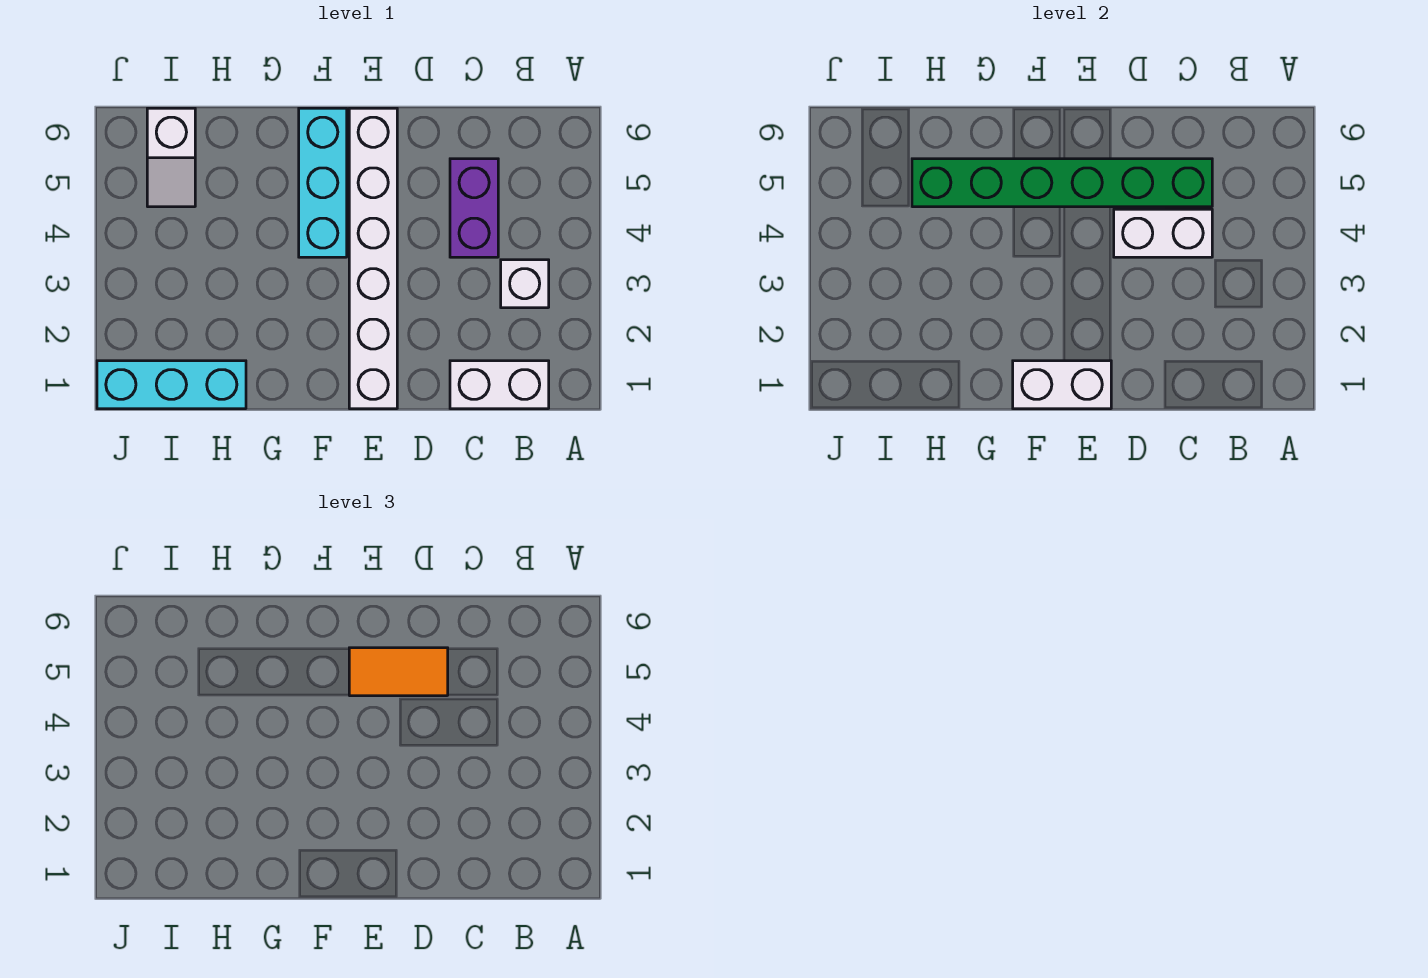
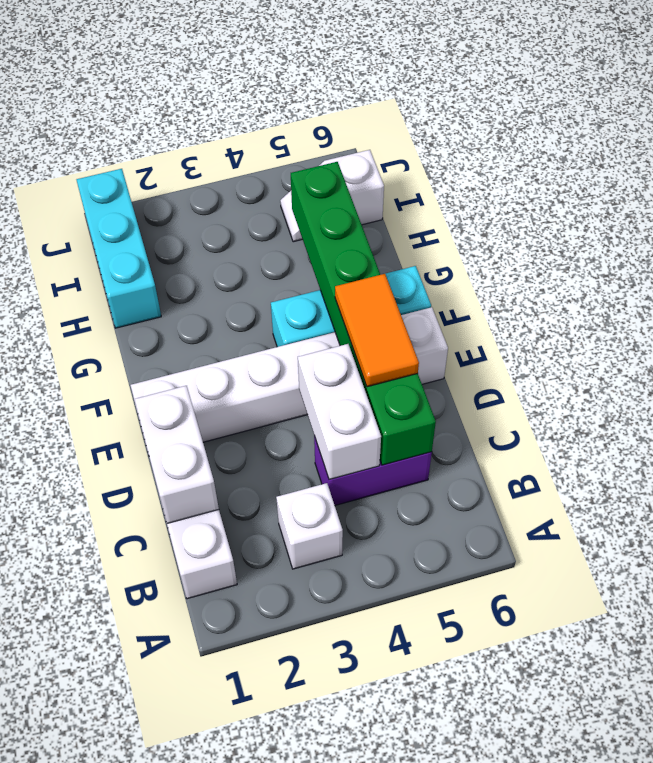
white brick E1:F1 level 2 -> white brick C1:D1 level 2

